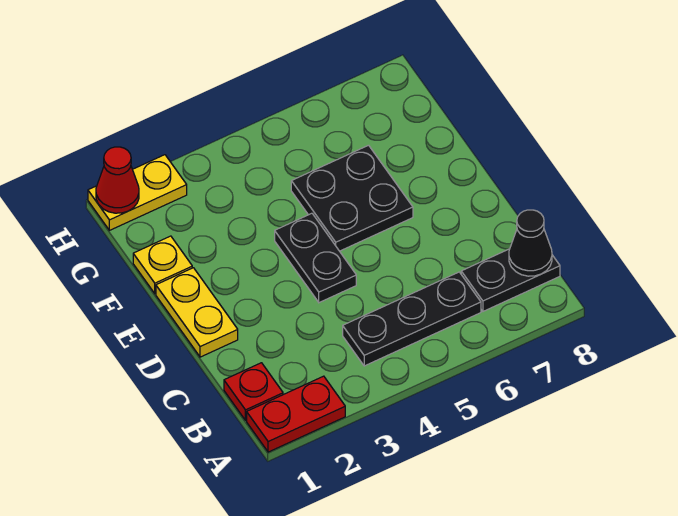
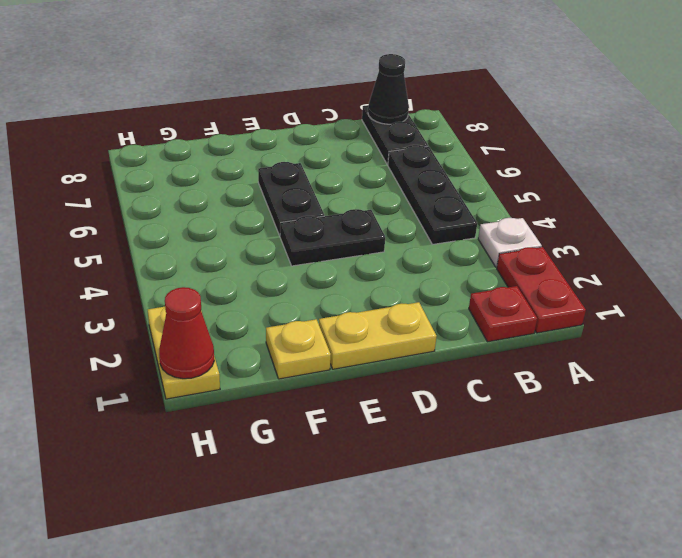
none -> white plate A3 level 1
black plate E5:F6 level 1 -> black plate E5:E6 level 1

